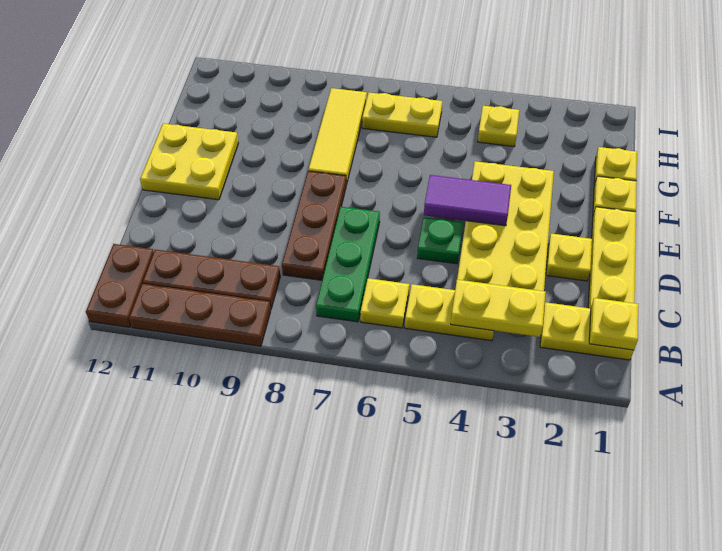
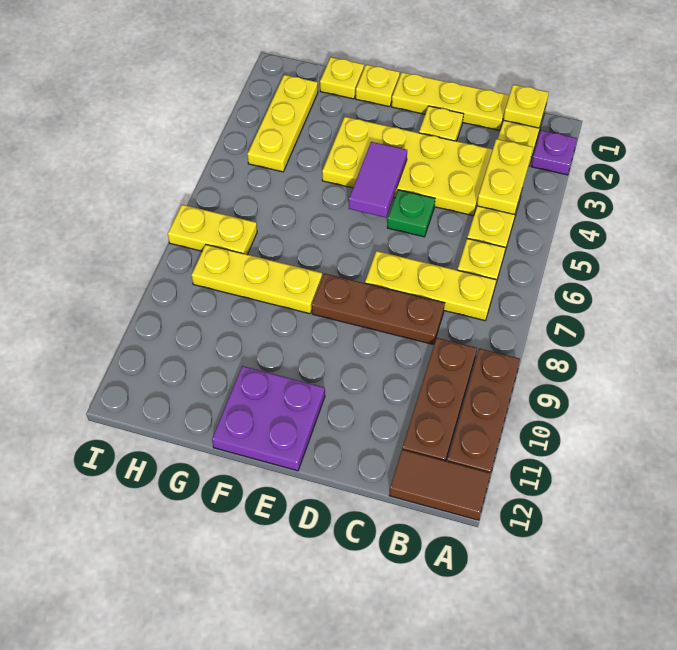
none -> purple plate A2 level 1
brown plate A12:B12 level 1 -> brown tile A12:B12 level 1
green plate B7:D7 level 1 -> yellow plate B7:D7 level 1
yellow plate E11:F12 level 1 -> purple plate E11:F12 level 1
yellow tile F8:H8 level 1 -> yellow plate F8:H8 level 1
yellow plate H4 level 1 -> yellow plate H2:H4 level 1
yellow plate H6:H7 level 1 -> yellow plate H7:I7 level 1

